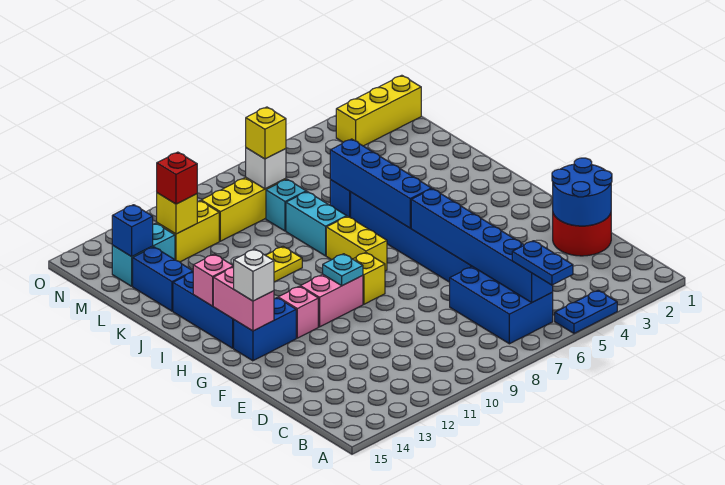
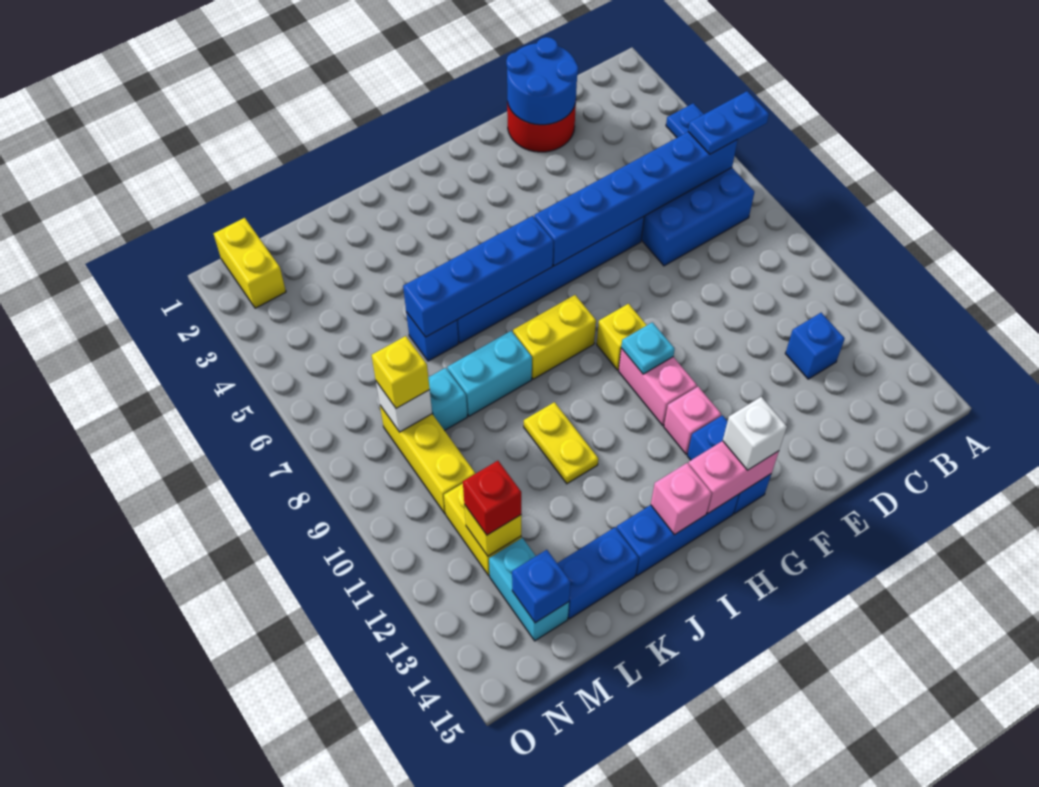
none -> blue brick C12 level 1
yellow brick N1:N3 level 1 -> yellow brick N1:N2 level 1

